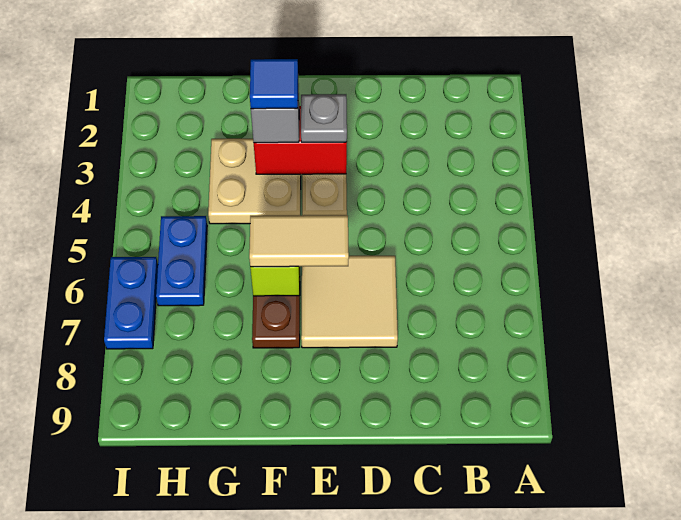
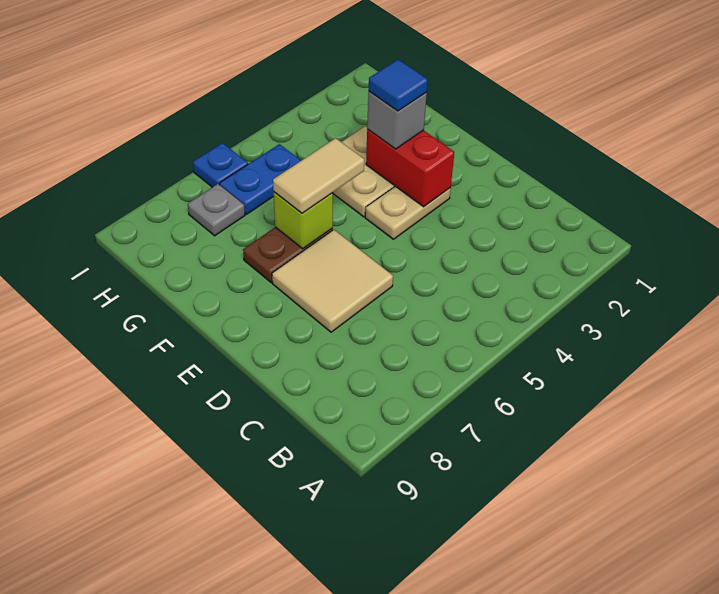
grey plate E3 level 3 -> grey plate H7 level 1
tan tile E6:F6 level 3 -> tan tile F5:F6 level 3
blue plate I6:I7 level 1 -> blue plate I6 level 1

